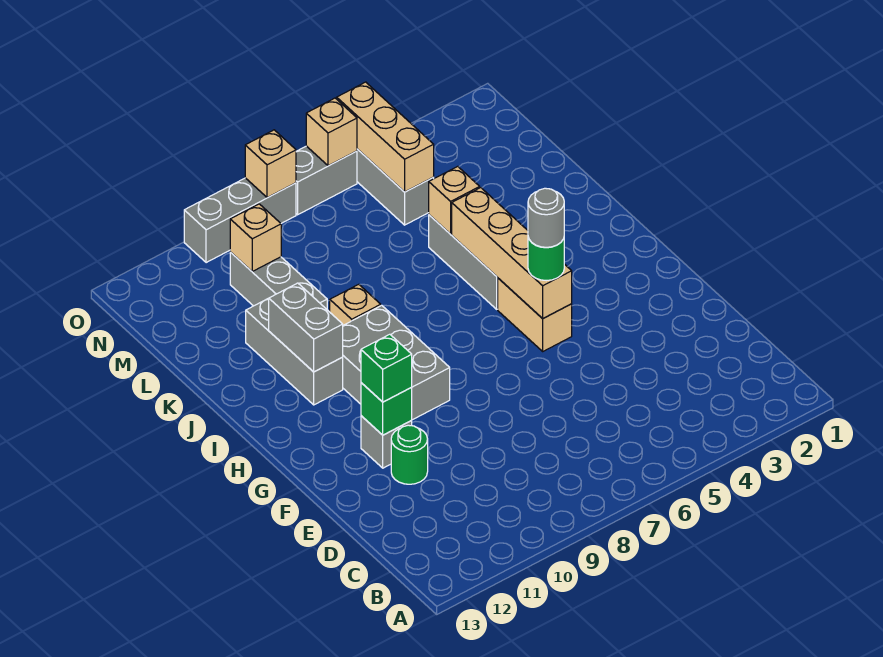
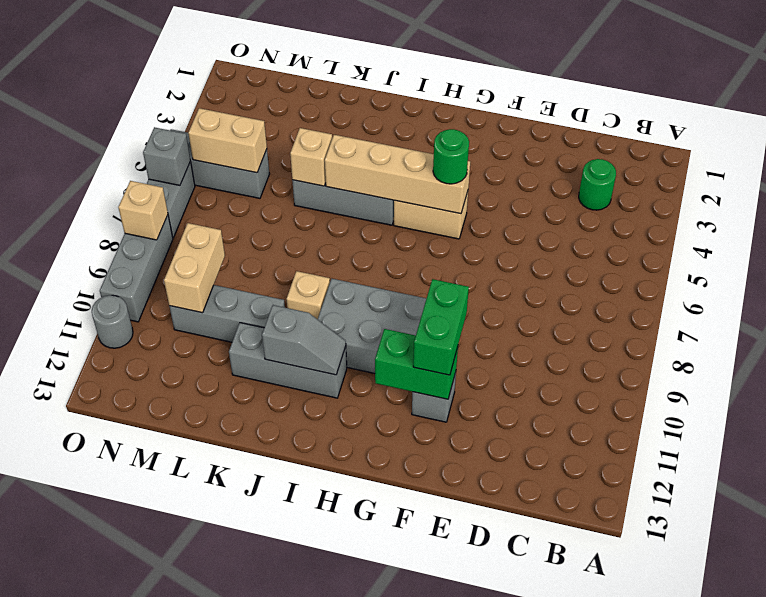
green round brick E11 level 1 -> green round brick C3 level 1
green brick F11 level 2 -> green brick F11:G11 level 2
green brick F11 level 3 -> green brick F10:F11 level 3
grey round brick G5 level 4 -> grey round brick O11 level 1
grey brick I11:J11 level 2 -> grey slope I11:J11 level 2 top J
tan brick M5:O5 level 2 -> tan brick M5:N5 level 2
tan brick M10 level 2 -> tan brick M9:M10 level 2
tan brick O6 level 2 -> grey brick O6 level 2

